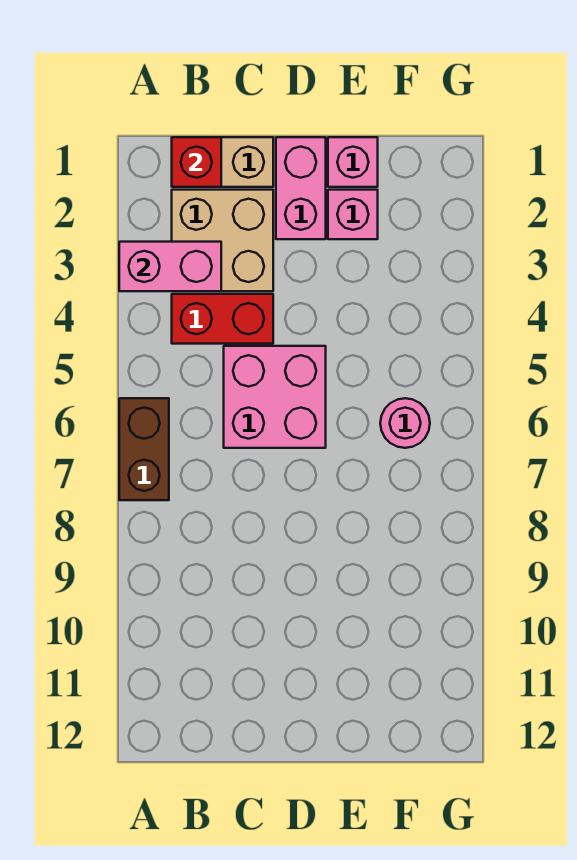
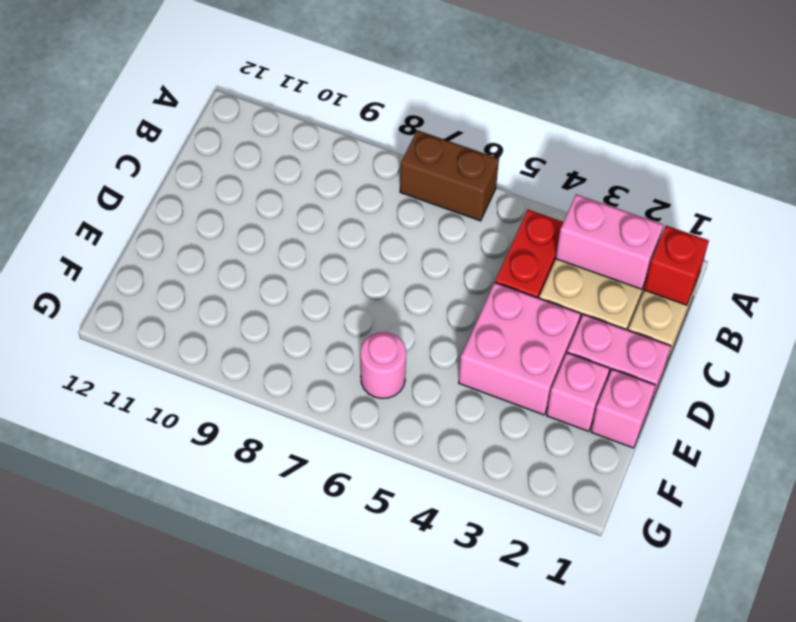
pink brick A3:B3 level 2 -> pink brick B2:B3 level 2
pink brick C5:D6 level 1 -> pink brick D3:E4 level 1

